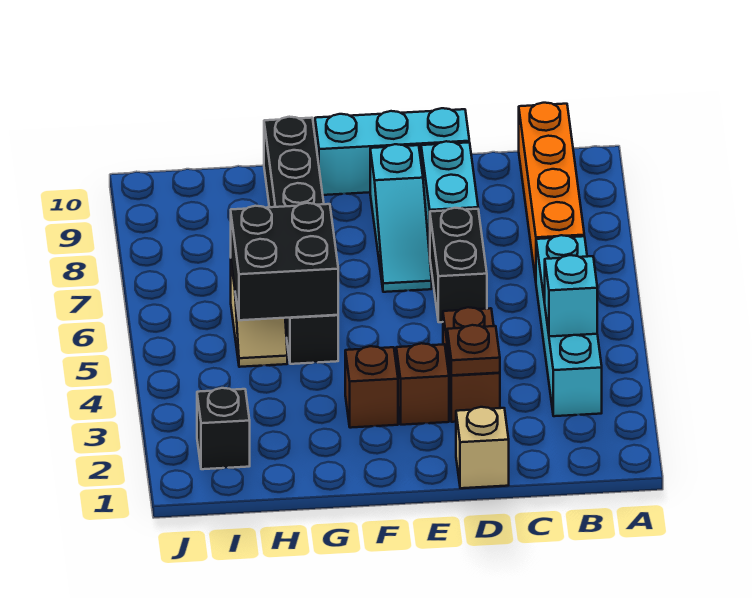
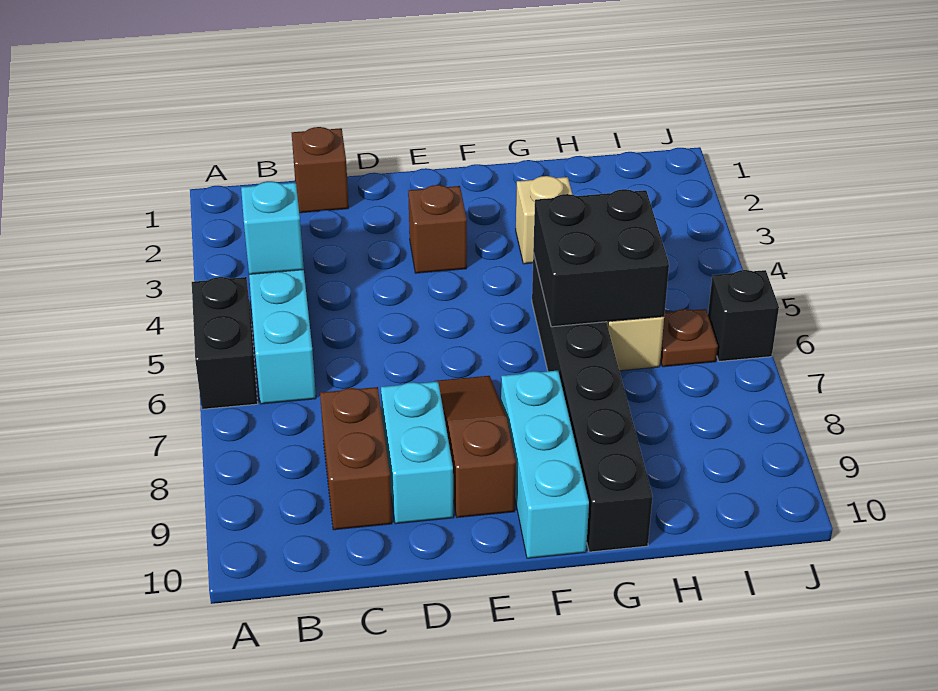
orange brick B7:B10 level 1 -> none
tan brick D1 level 1 -> tan brick G3 level 1
brown brick D3:D4 level 1 -> brown brick C8:C9 level 1
brown plate D3 level 2 -> brown plate I6 level 1
black brick D6:D7 level 1 -> black brick A5:A6 level 1
cyan brick D10:F10 level 1 -> cyan brick F8:F10 level 1
cyan slope E7:E9 level 1 top 9 -> brown slope E7:E9 level 1 top 9
brown brick F3 level 1 -> brown brick C1 level 1
black brick I2 level 1 -> black brick J6 level 1

